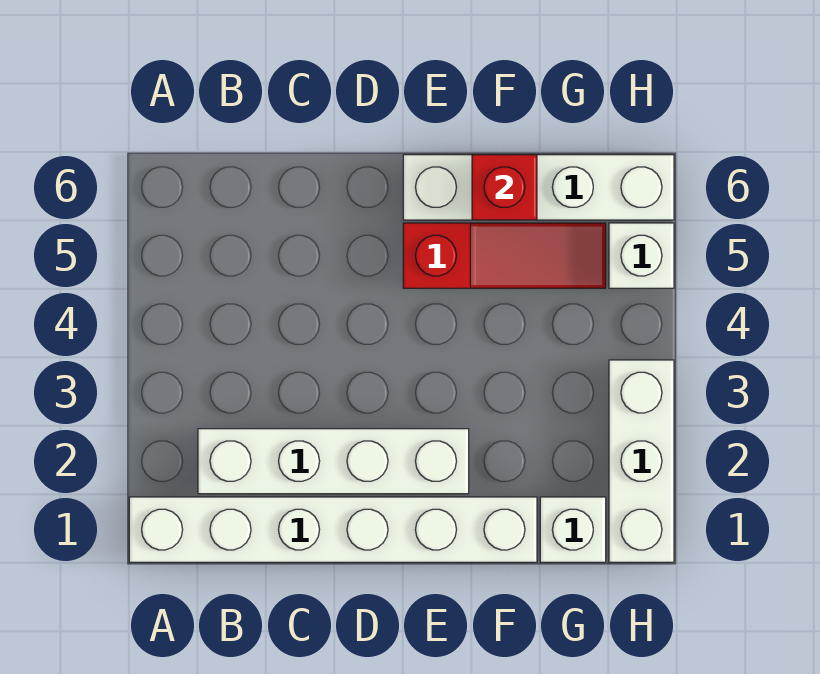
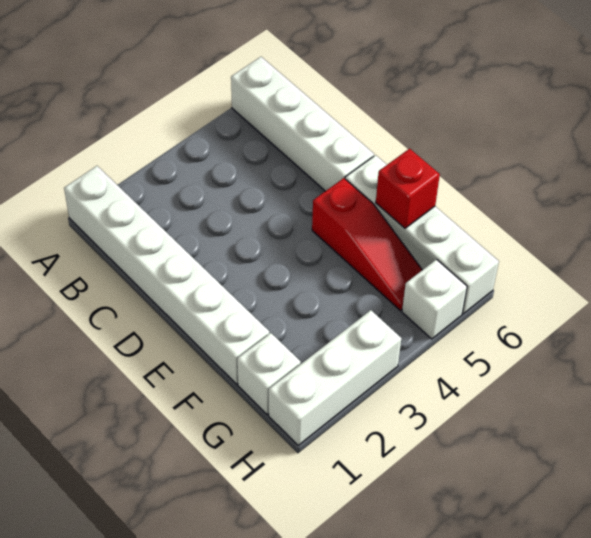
white brick B2:E2 level 1 -> white brick A6:D6 level 1

